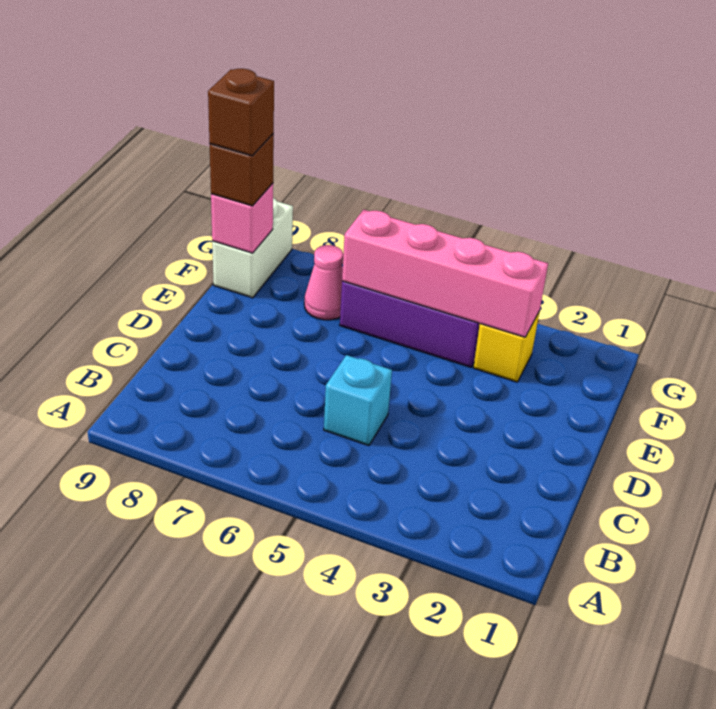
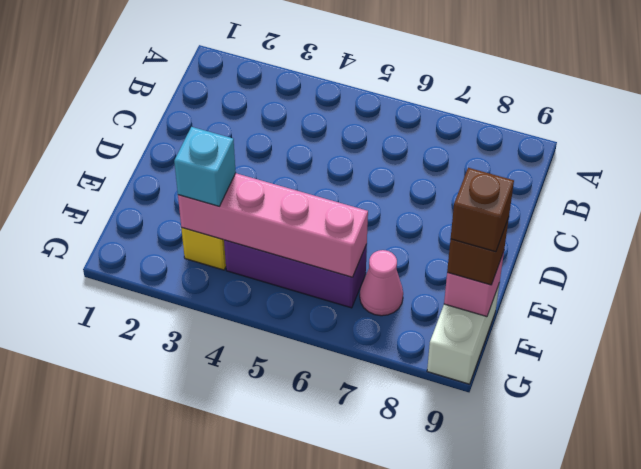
cyan brick C5 level 1 -> cyan brick F3 level 3

